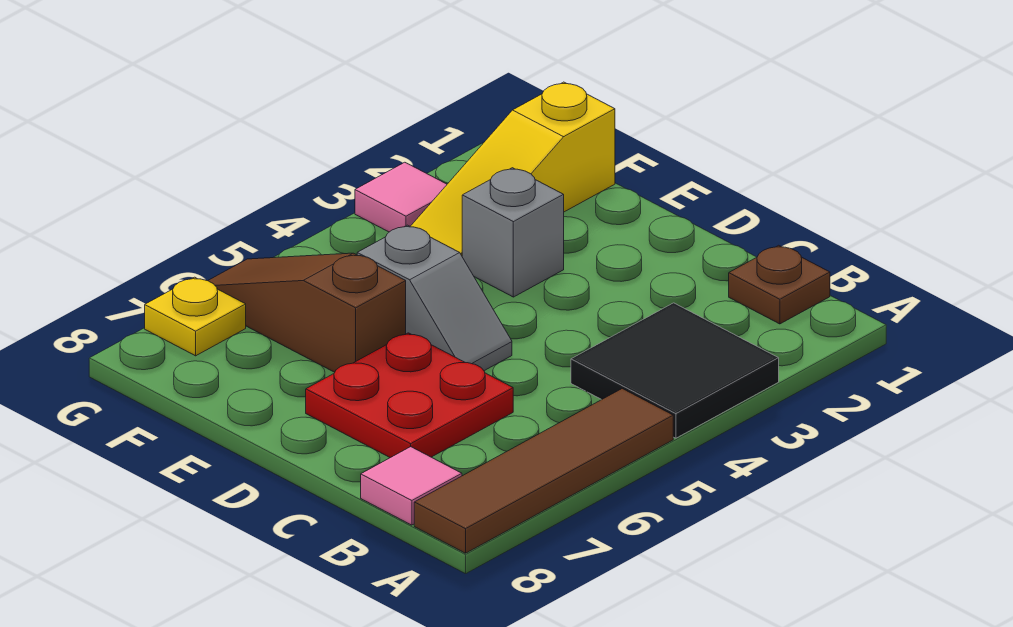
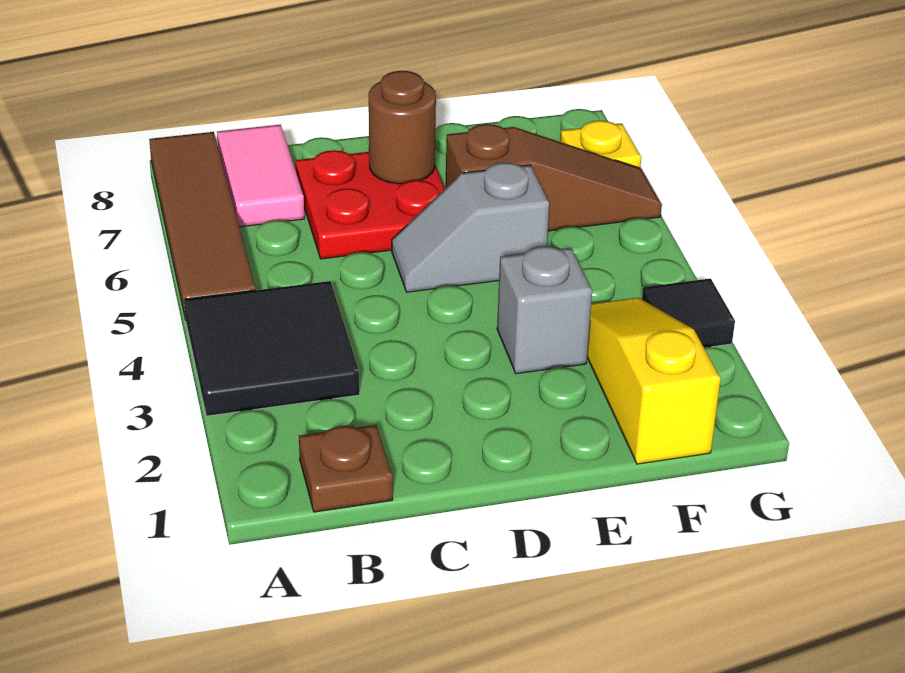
pink tile B8 level 1 -> pink tile B7:B8 level 1
none -> brown round brick D7 level 2
pink tile G3 level 1 -> black tile G3 level 1

